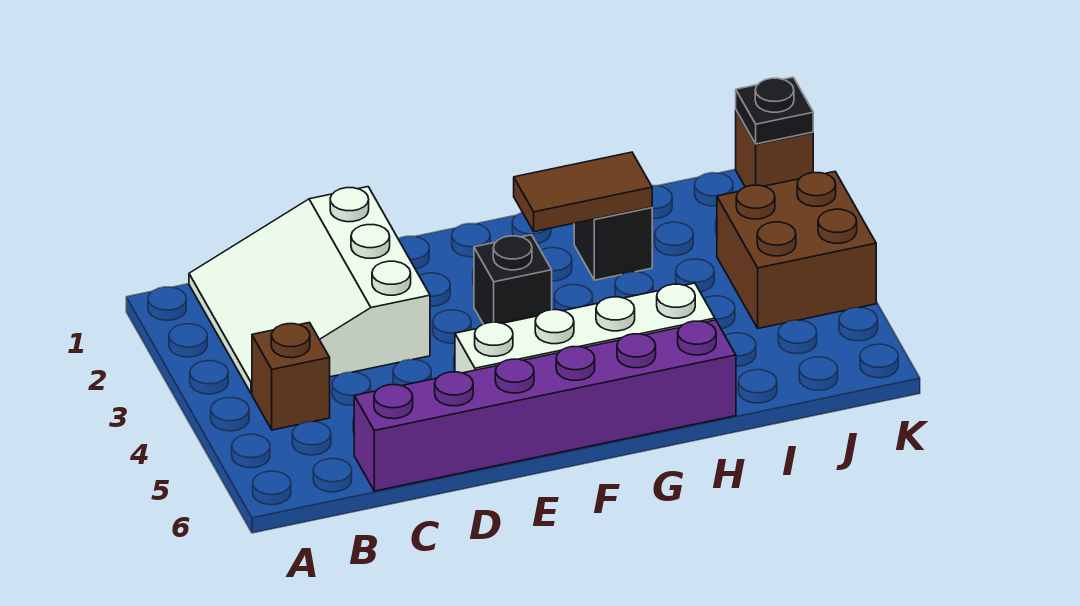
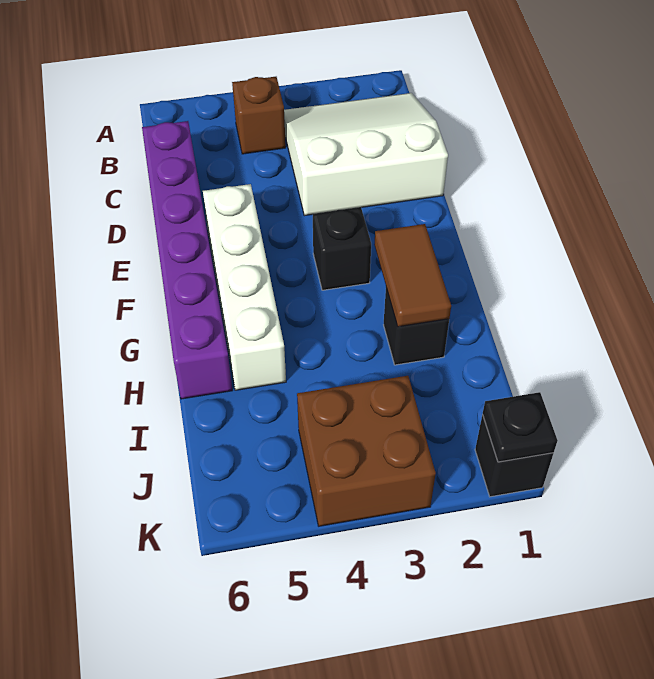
brown brick K1 level 1 -> black brick K1 level 1

